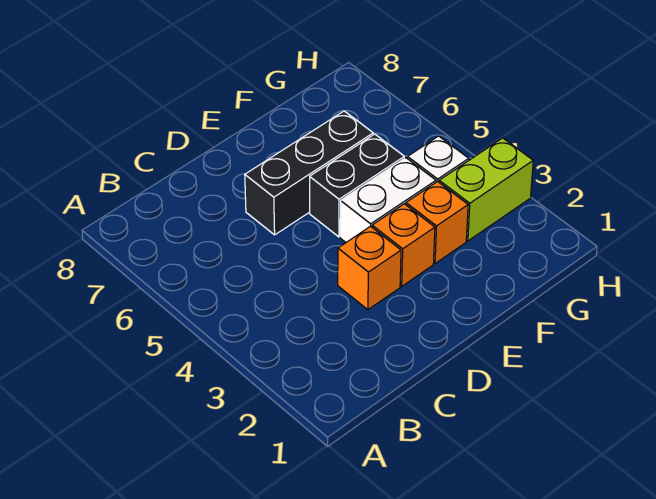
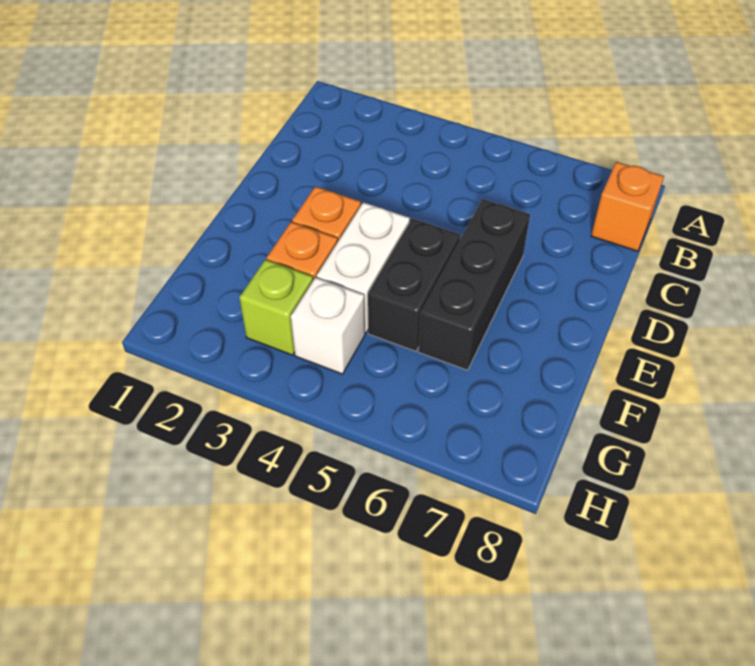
orange brick D3 level 1 -> orange brick B8 level 1
lime brick G3:H3 level 1 -> lime brick G3 level 1

